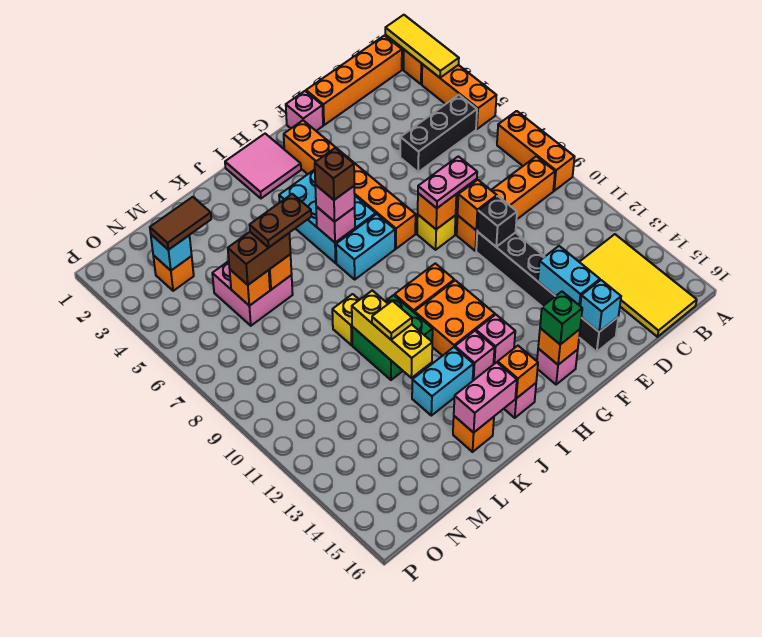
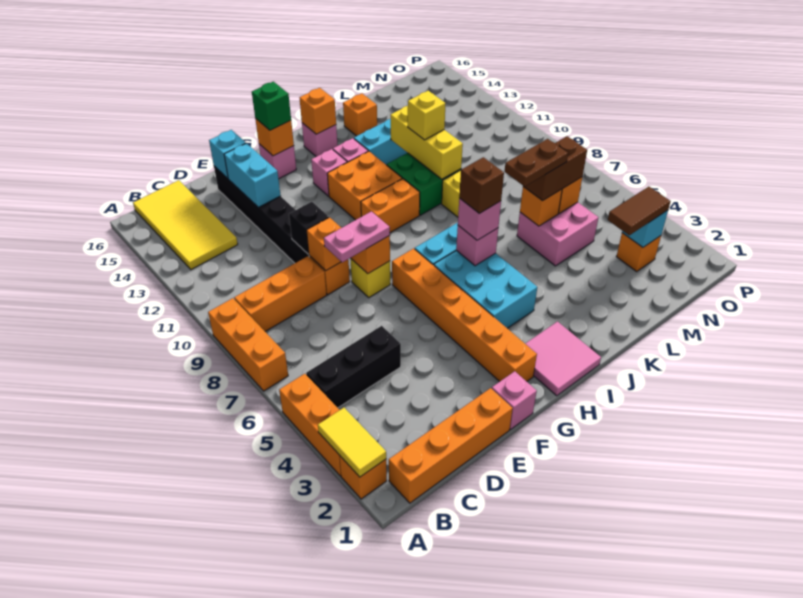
yellow tile A1:A3 level 2 -> yellow tile A2:A3 level 2
pink brick J15:K15 level 2 -> none
yellow tile K11 level 3 -> yellow brick K11 level 3

